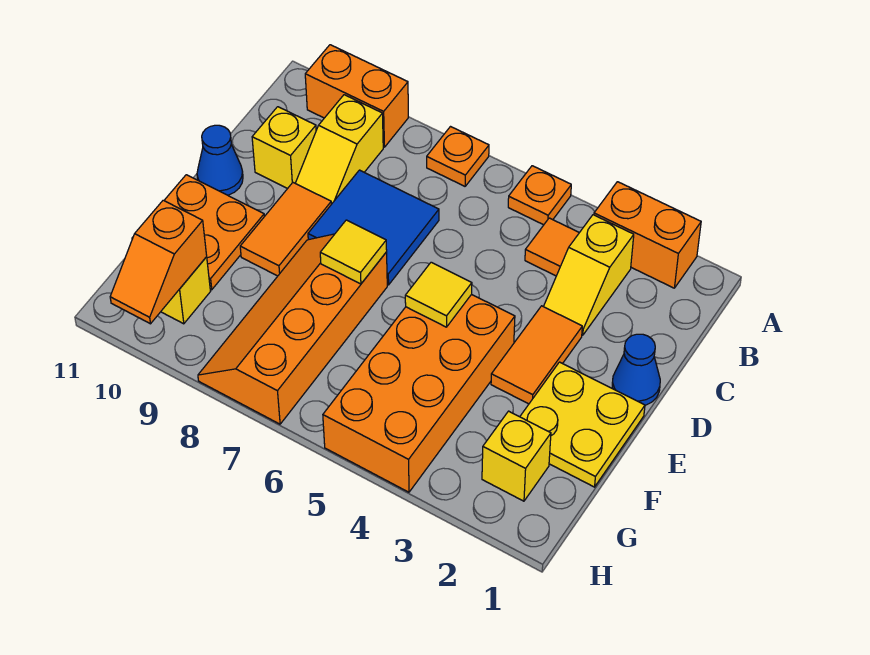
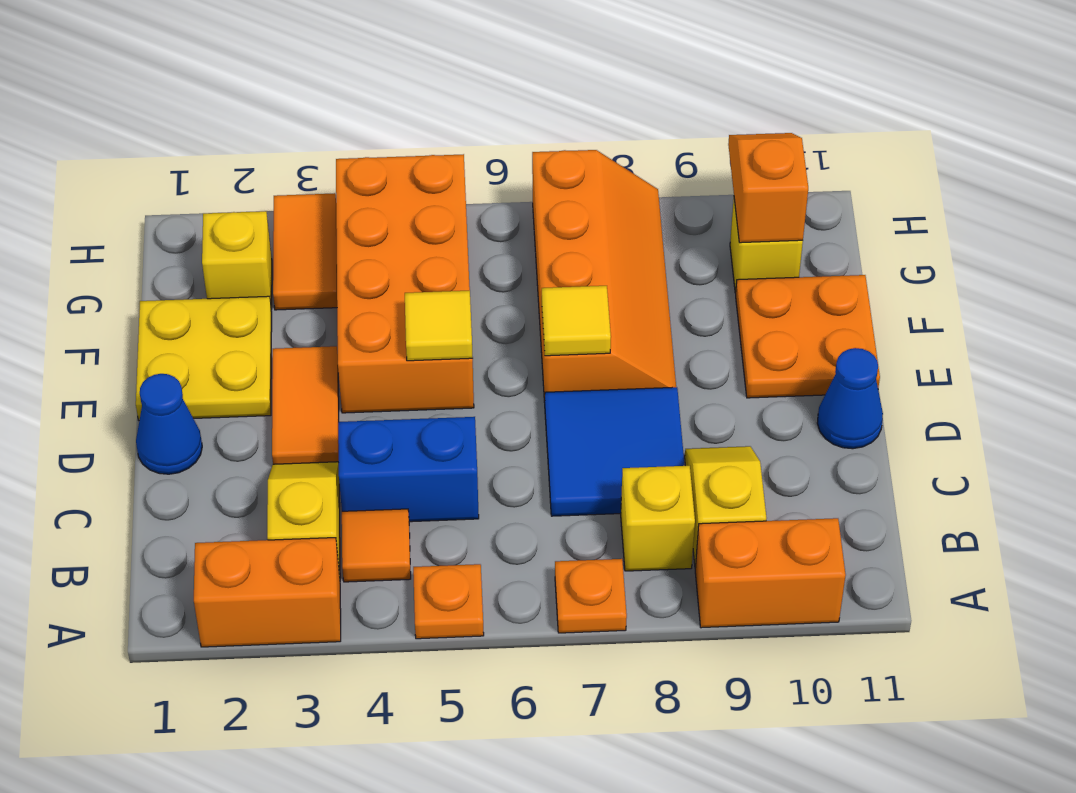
none -> blue brick C4:C5 level 1
yellow brick C10 level 1 -> yellow brick B8 level 1
orange tile D9:E9 level 1 -> orange tile G3:H3 level 1

